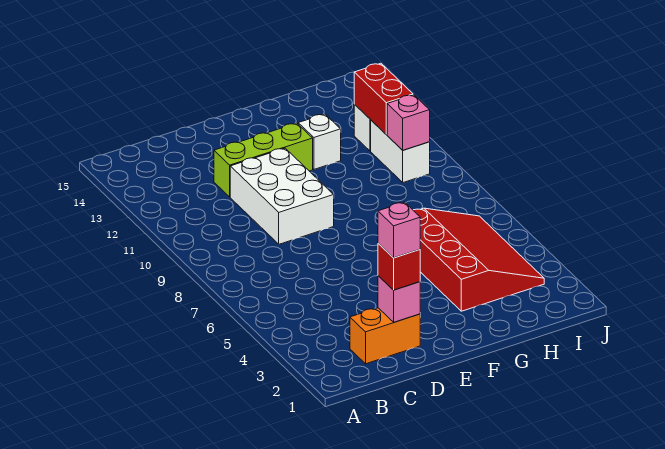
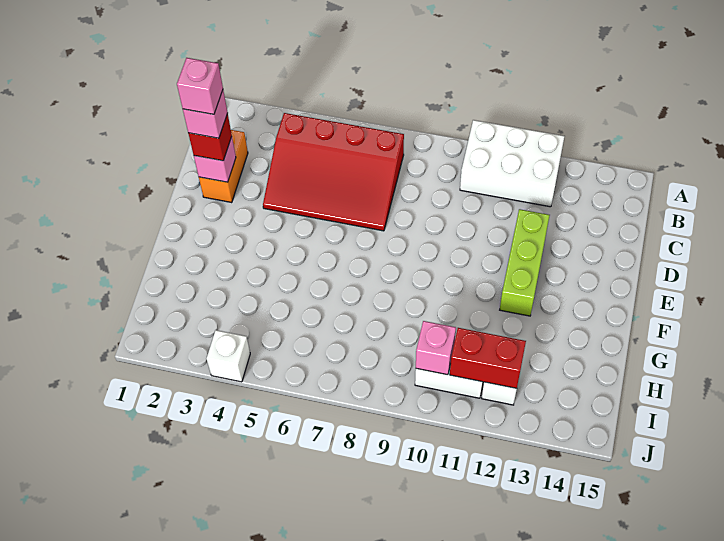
none -> pink brick D2 level 5
white brick D9:E11 level 1 -> white brick A10:B12 level 1
red slope G3:I6 level 1 top G -> red slope B4:D7 level 1 top B
white brick G12 level 1 -> white brick J4 level 1

